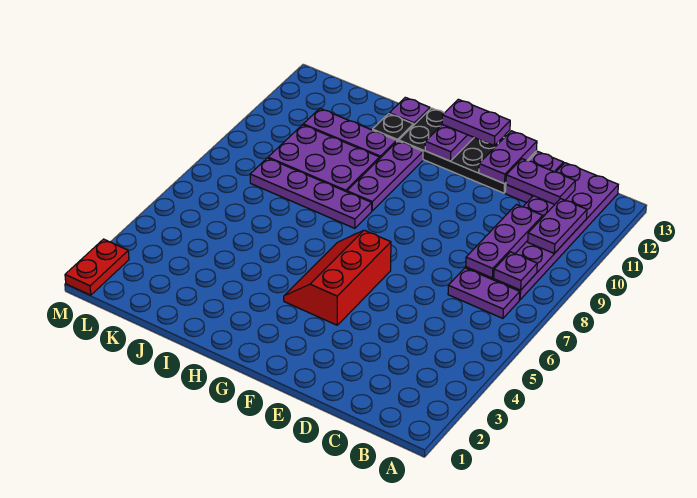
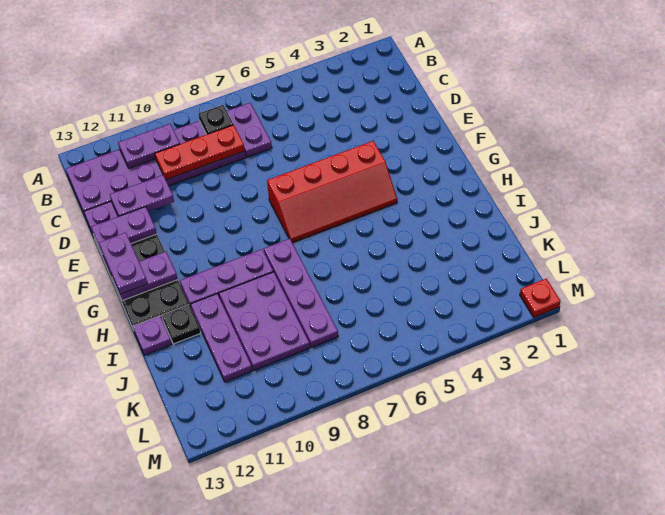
purple plate B8 level 2 -> black plate B8 level 2
purple plate C8:C10 level 2 -> red plate C8:C10 level 2
purple plate C12:D12 level 2 -> purple plate D11:D12 level 2
red slope F4:G6 level 1 top F -> red slope F4:G7 level 1 top F
red plate M1:M2 level 1 -> red plate M1 level 1

